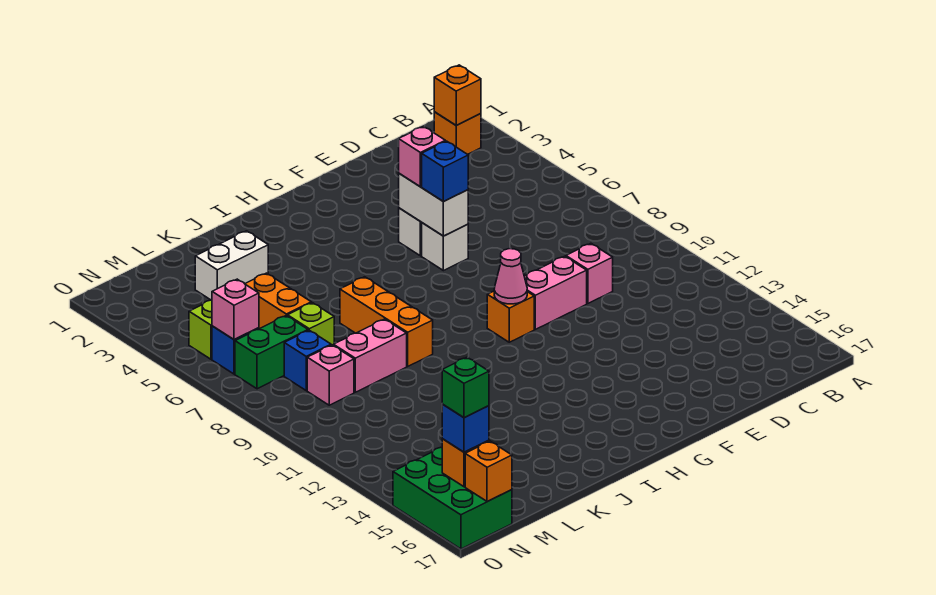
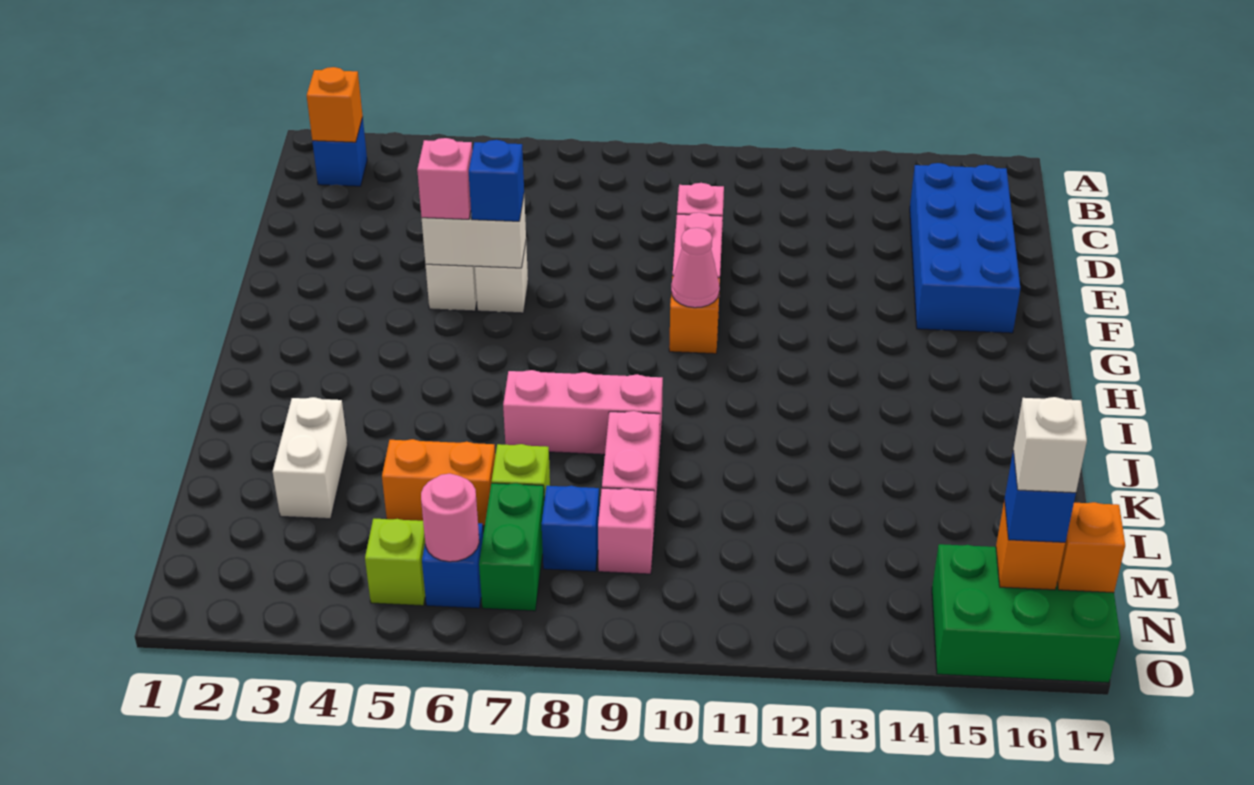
orange brick B2 level 1 -> blue brick B2 level 1
none -> blue brick C15:F16 level 1
orange brick J7:J9 level 1 -> pink brick J7:J9 level 1
pink brick N6 level 2 -> pink round brick N6 level 2
green brick N16 level 4 -> white brick N16 level 4

